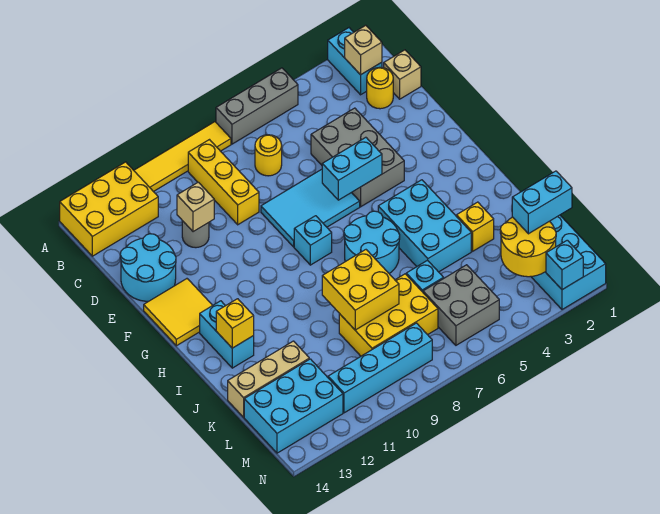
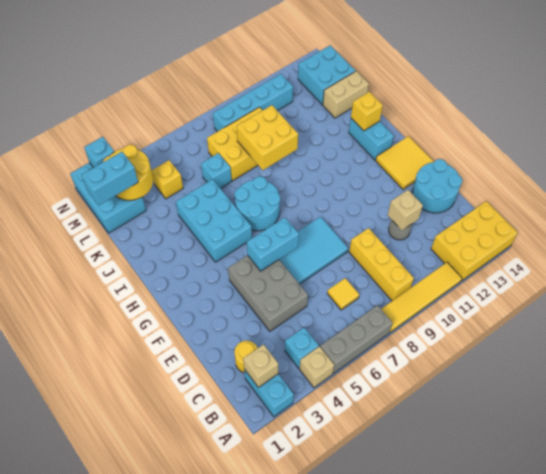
tan brick C1 level 1 -> tan brick A4 level 1
yellow round brick C7 level 1 -> yellow tile C7 level 1
cyan brick G8 level 1 -> cyan brick B4 level 1
yellow brick J3 level 1 -> yellow brick L4 level 1
tan brick K12:K14 level 1 -> tan brick K13:K14 level 1
grey brick L5:M6 level 1 -> none
cyan brick L12:M14 level 1 -> cyan brick L13:M14 level 1

